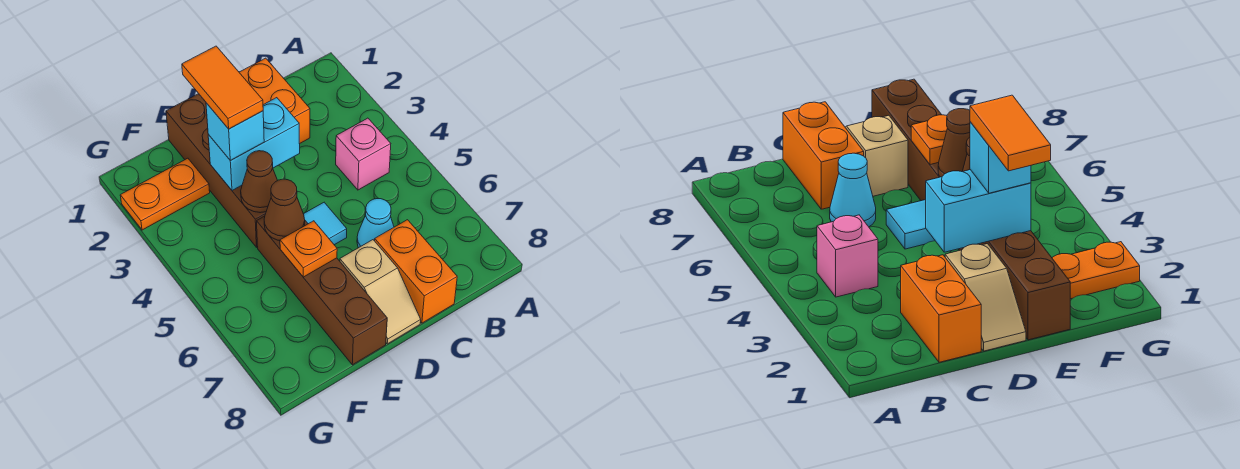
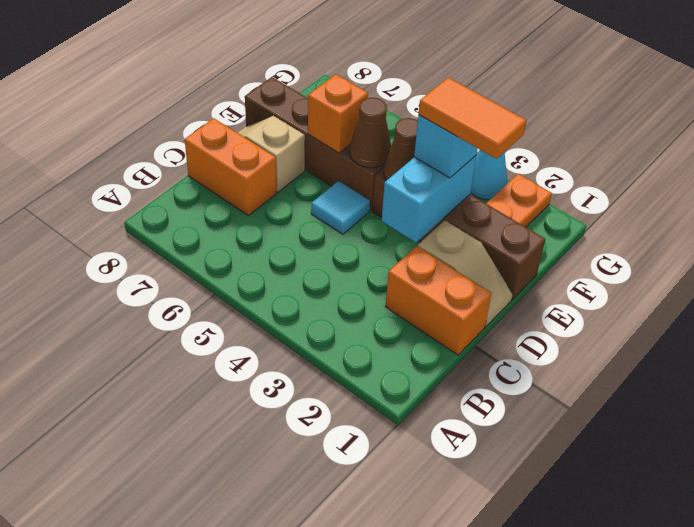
pink brick B4 level 1 -> none
cyan cone C6 level 1 -> cyan cone G3 level 1
orange plate E6 level 2 -> orange brick E6 level 2

